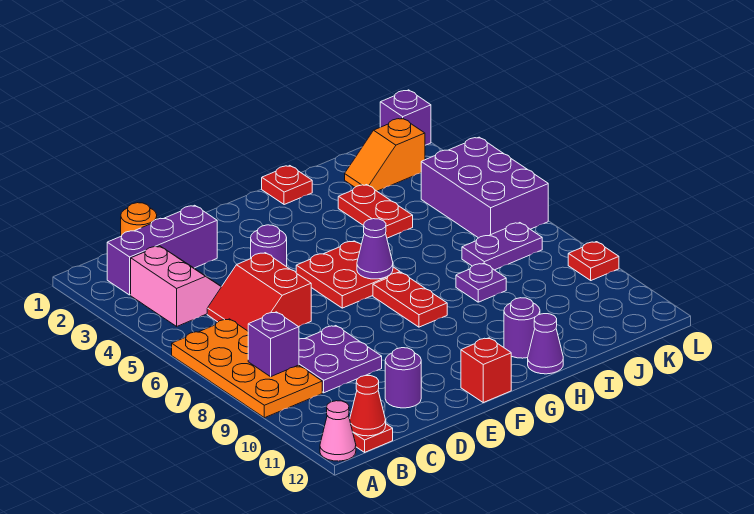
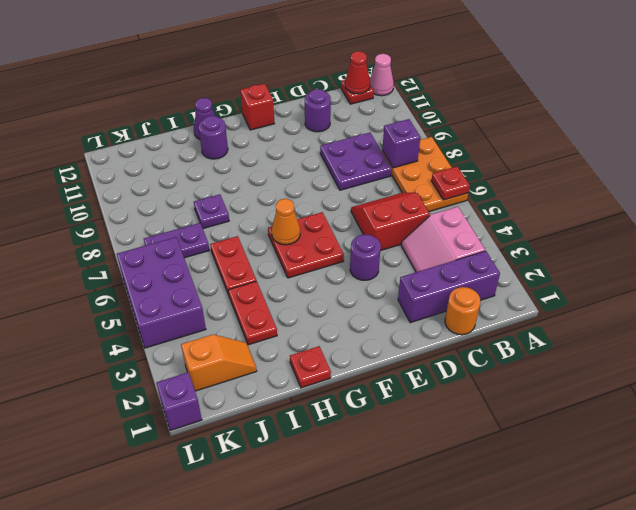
orange plate A6:B9 level 1 -> orange plate A6:B8 level 1
red slope C5:D6 level 1 top D -> red slope C5:D6 level 1 top 5
purple cone G6 level 2 -> orange cone G6 level 2
red plate G7:G8 level 1 -> red plate I5:I6 level 1
red plate L9 level 1 -> red plate A6 level 2

